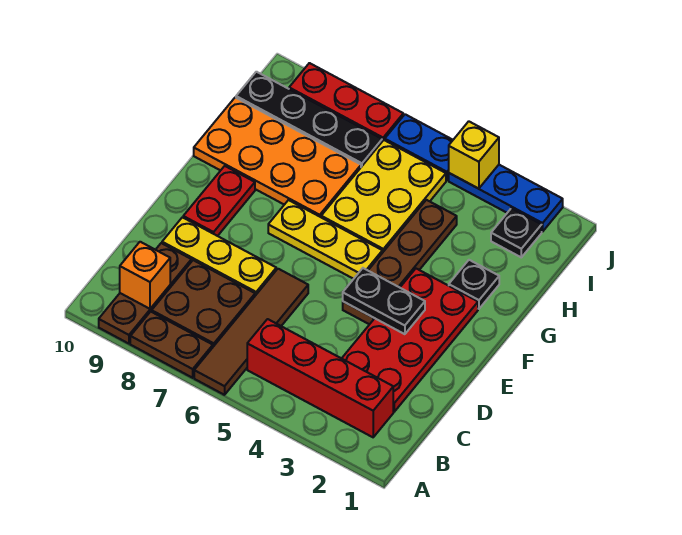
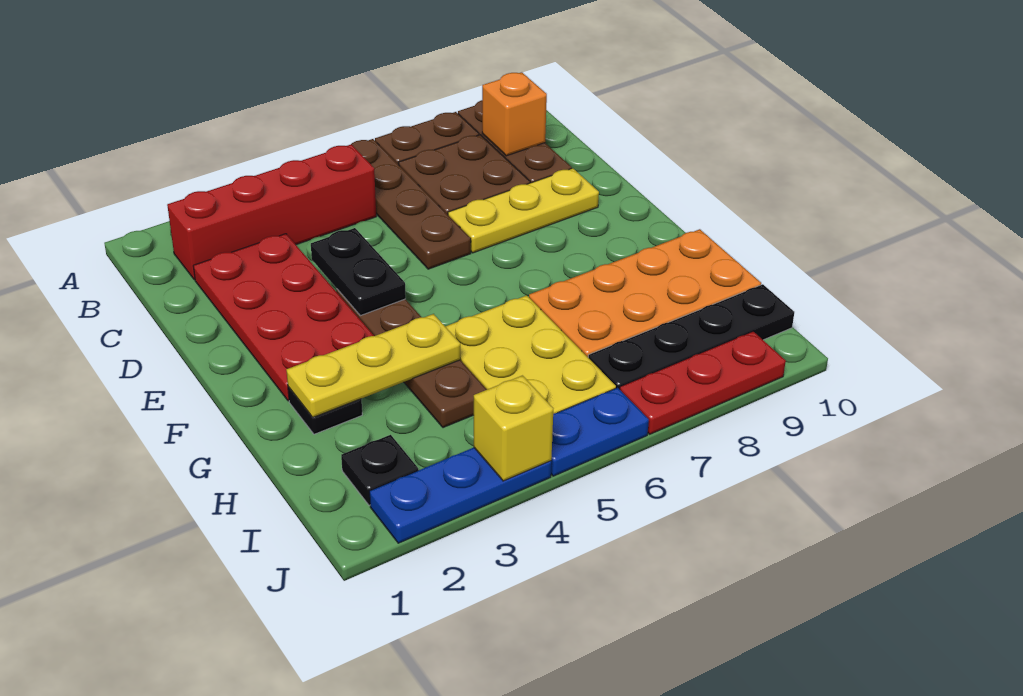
brown tile A6:D6 level 1 -> brown plate A6:D6 level 1
black plate E3:E4 level 2 -> black plate D4:E4 level 2
red plate E9:F9 level 1 -> none
yellow plate F5:F7 level 1 -> yellow plate G2:G4 level 2

